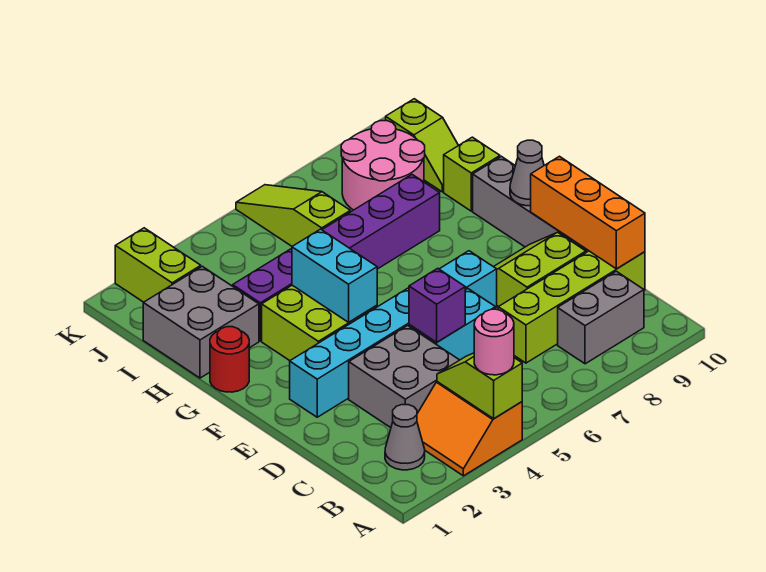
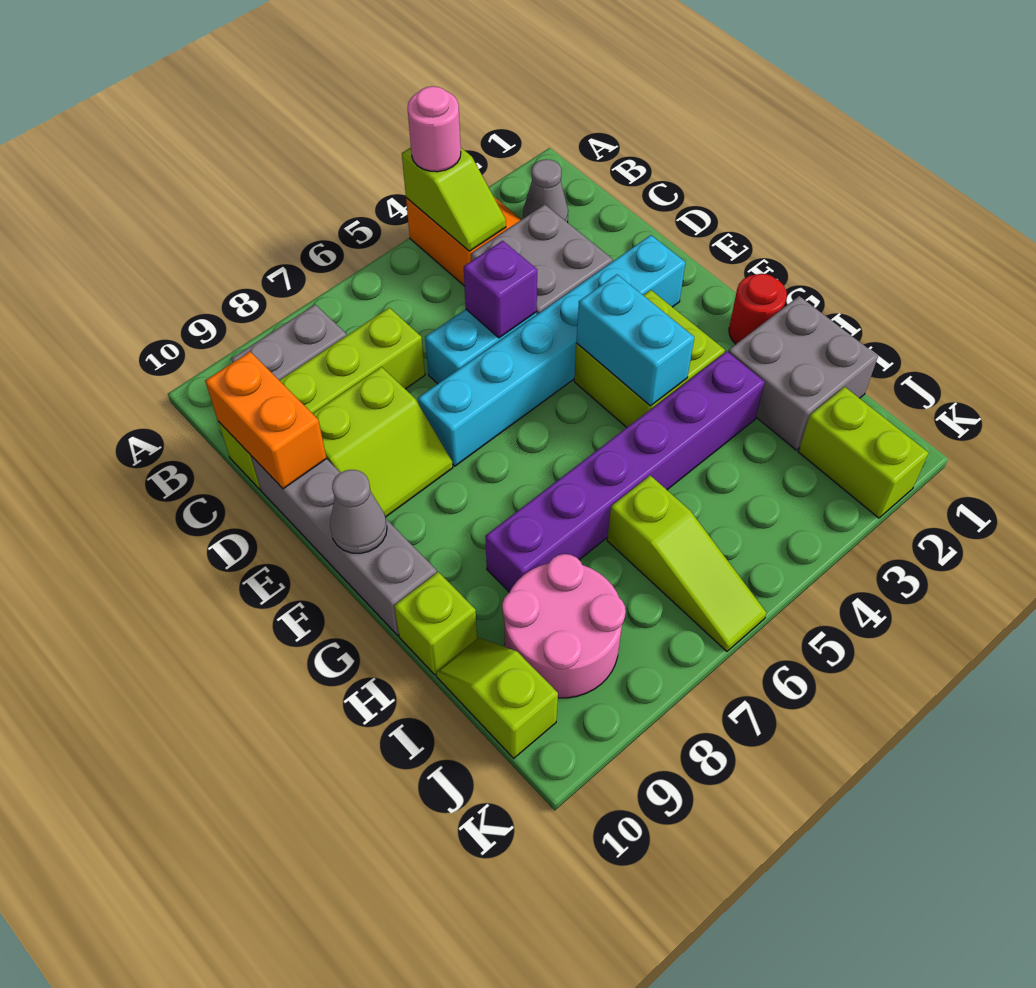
orange brick C10:E10 level 2 -> orange brick C10:D10 level 2

